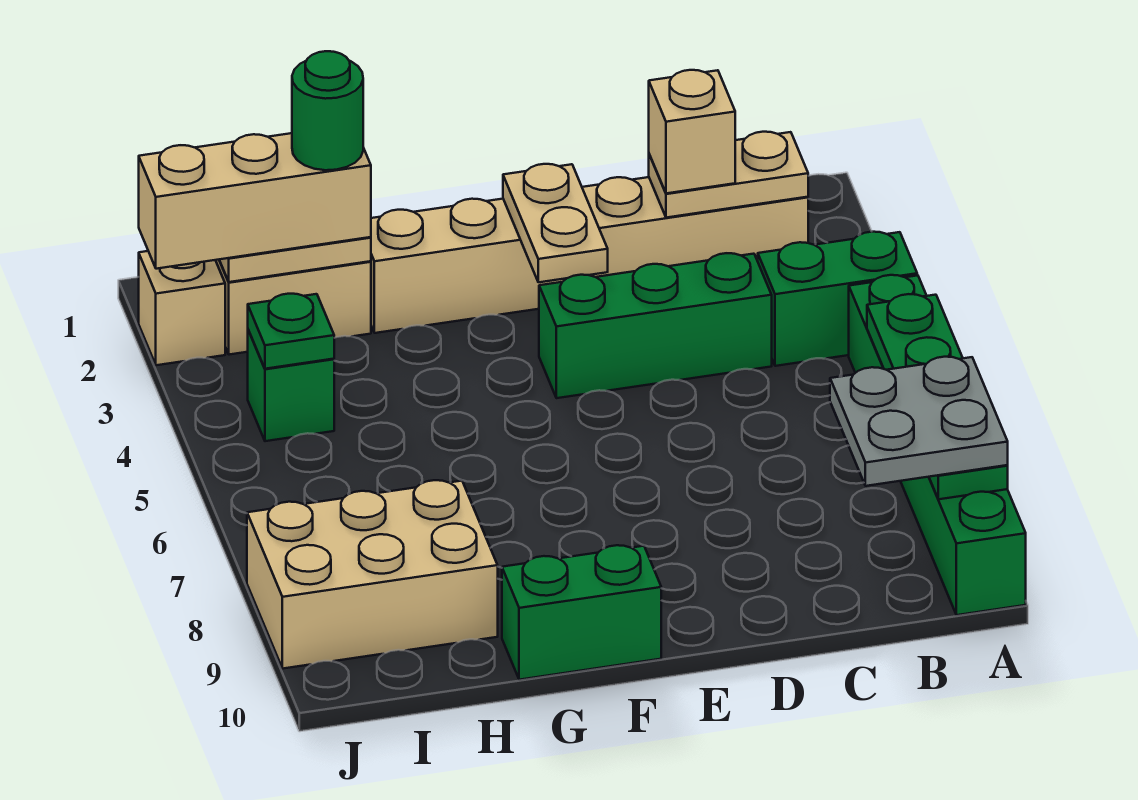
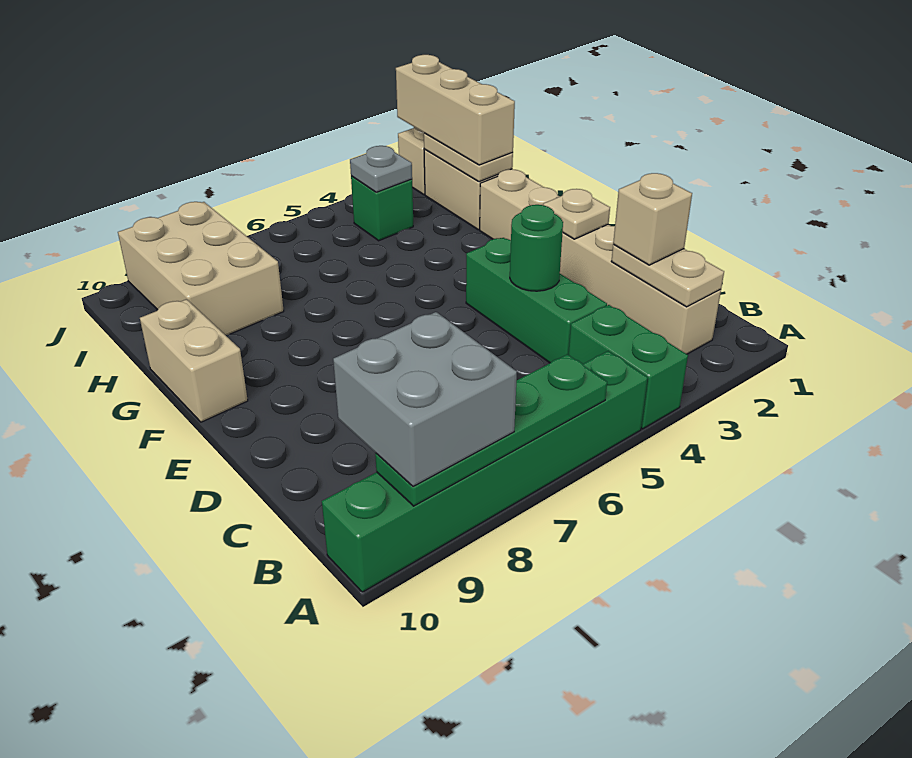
grey plate A8:B9 level 3 -> grey brick A8:B9 level 3
tan plate E2:E3 level 2 -> tan plate E2 level 2
green brick F10:G10 level 1 -> tan brick F10:G10 level 1
green round brick H2 level 4 -> green round brick D4 level 2
green plate I4 level 2 -> grey plate I4 level 2

